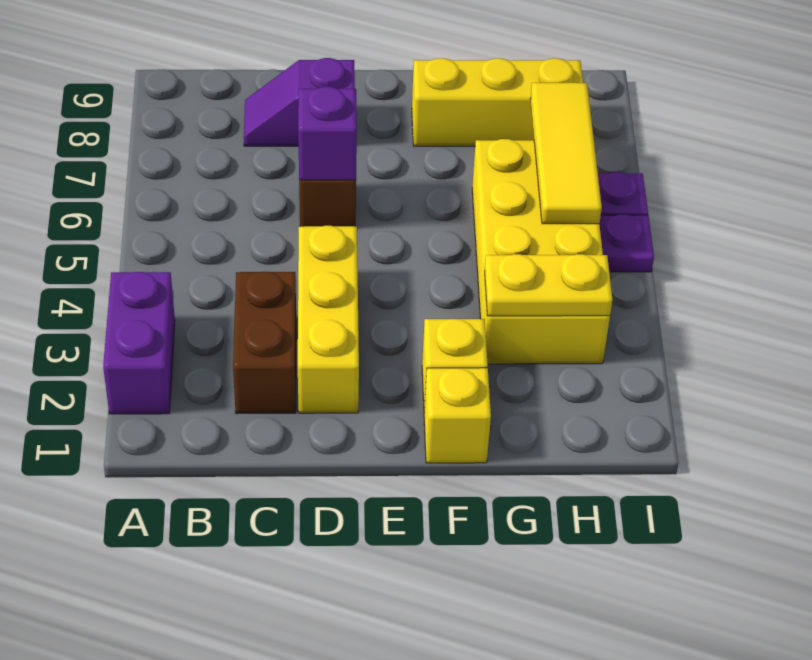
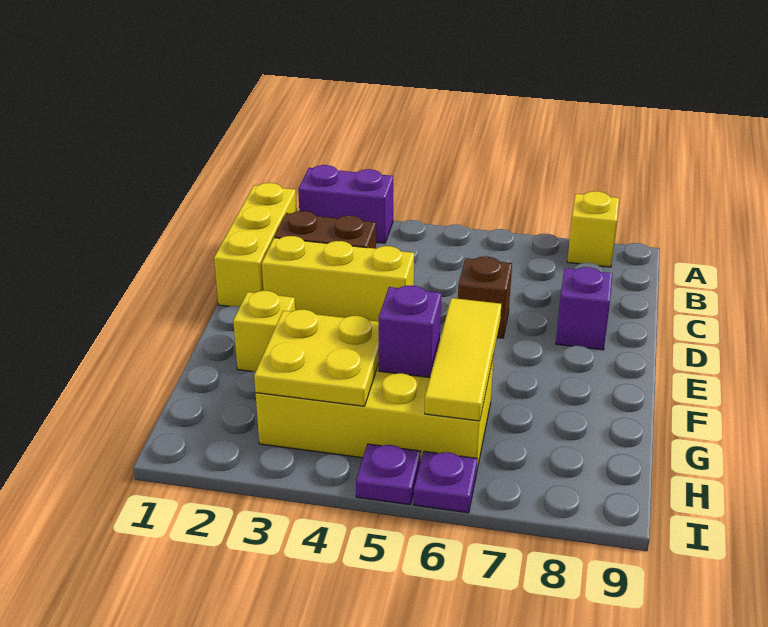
purple brick D6 level 2 -> purple brick G5 level 2
yellow brick F1 level 1 -> yellow brick A8 level 1
yellow brick F8:H8 level 1 -> yellow brick B1:D1 level 1
yellow plate G3:H3 level 2 -> yellow plate G3:H4 level 2
yellow tile H5:H7 level 2 -> yellow tile F6:H6 level 2

